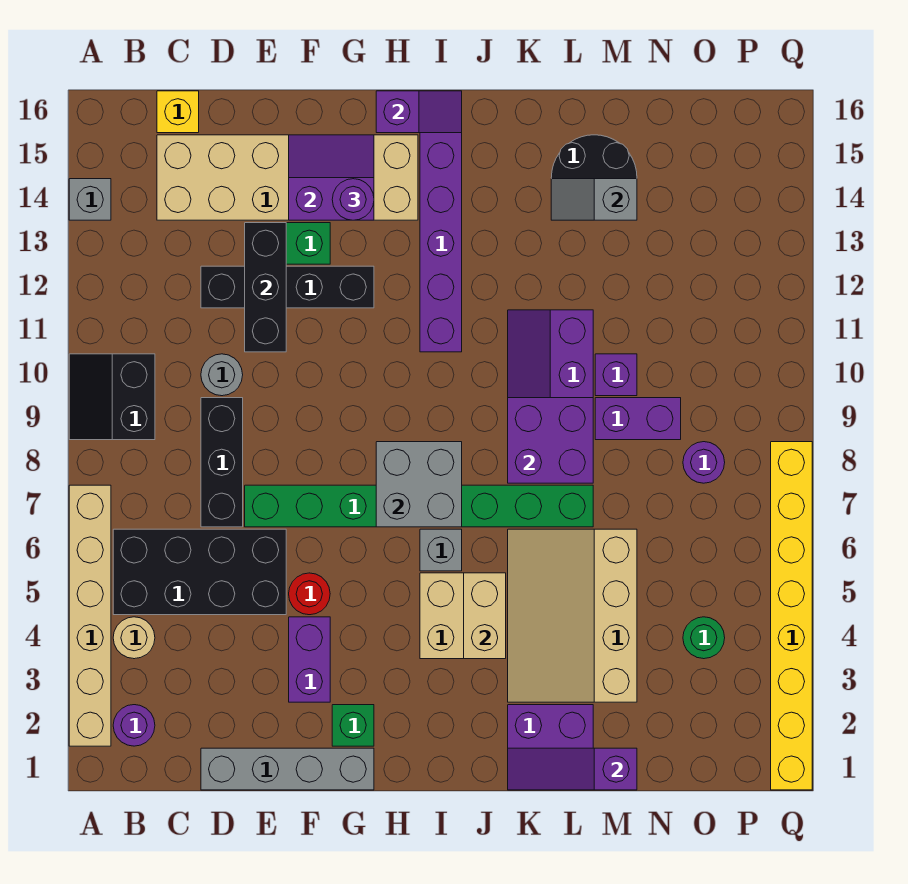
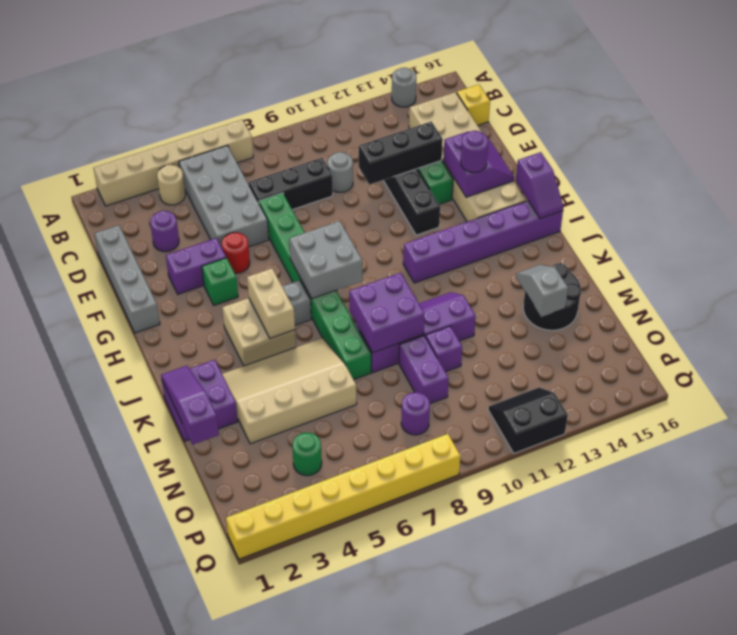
black slope A9:B10 level 1 top B -> black slope P11:Q12 level 1 top Q
grey brick A14 level 1 -> grey round brick A14 level 1
purple round brick B2 level 1 -> purple round brick D3 level 1
black brick B5:E6 level 1 -> grey brick B5:E6 level 1
green brick G2 level 1 -> green brick G4 level 1
tan brick J4:J5 level 2 -> tan brick I5:J5 level 2

